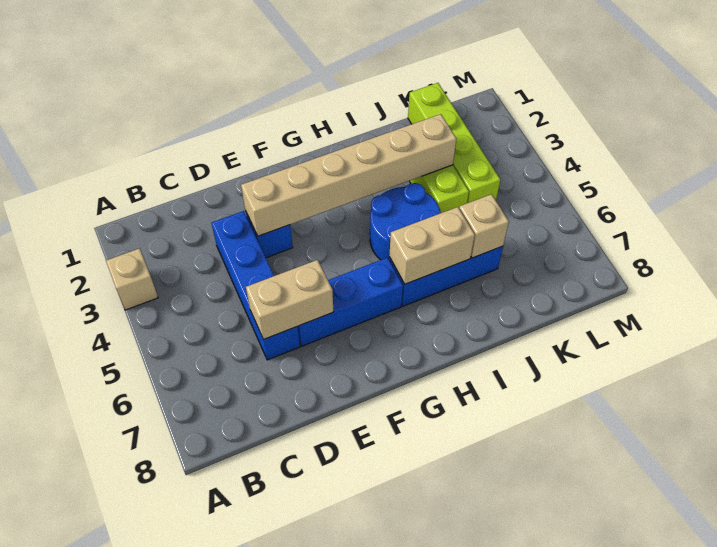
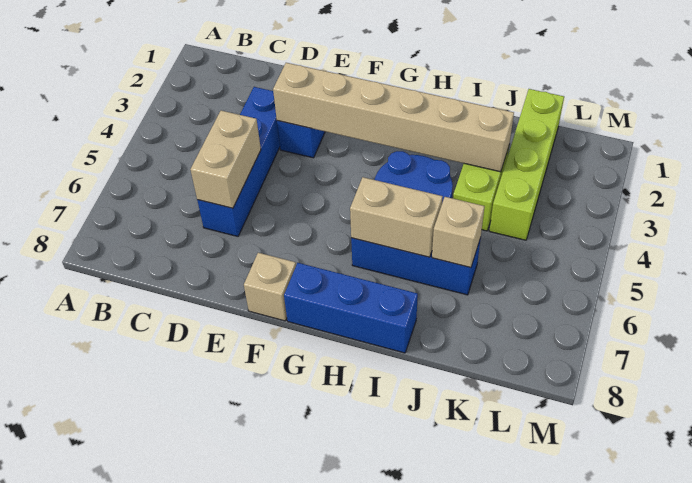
tan brick A3 level 1 -> tan brick F8 level 1
tan brick D6:E6 level 2 -> tan brick D5:D6 level 2
blue brick E6:G6 level 1 -> blue brick G8:I8 level 1

